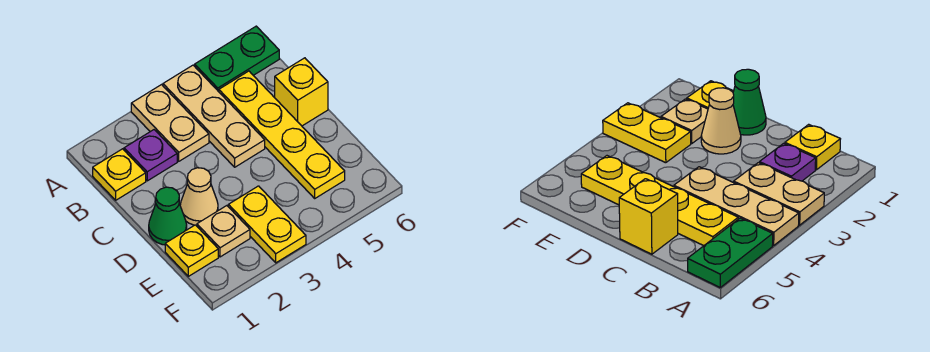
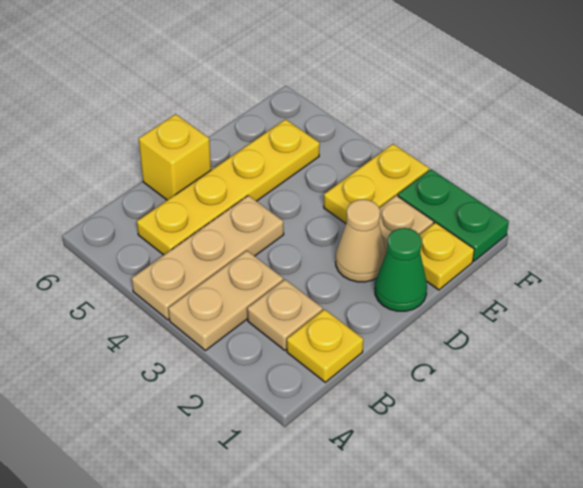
green plate A5:A6 level 1 -> green plate F1:F2 level 1
purple plate B2 level 1 -> tan plate B2 level 1

